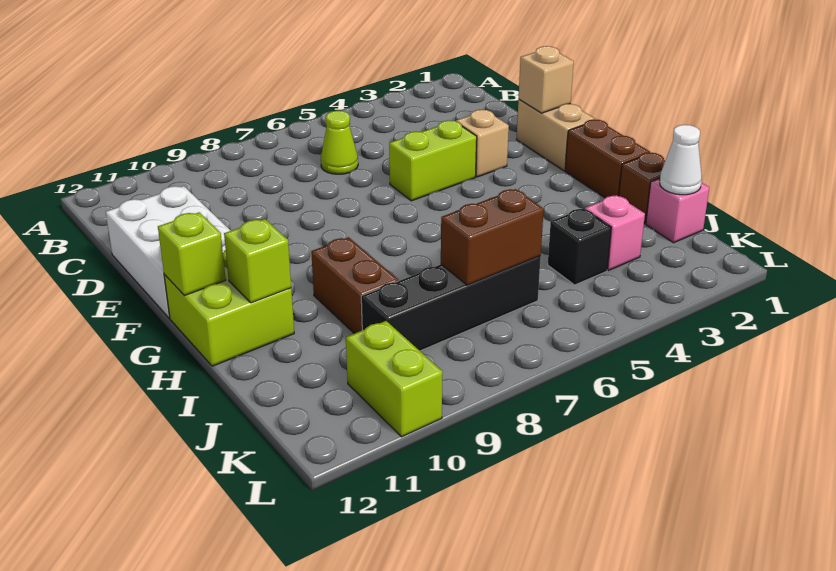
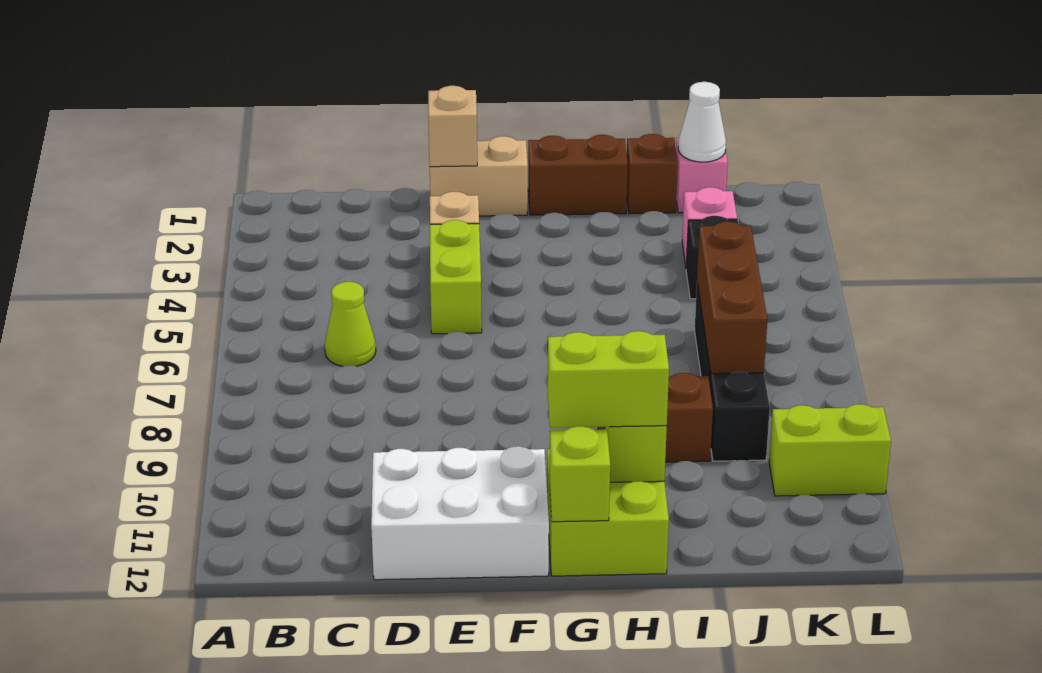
none -> lime brick G11:H11 level 3
brown brick J6:J7 level 2 -> brown brick J6:J8 level 2

